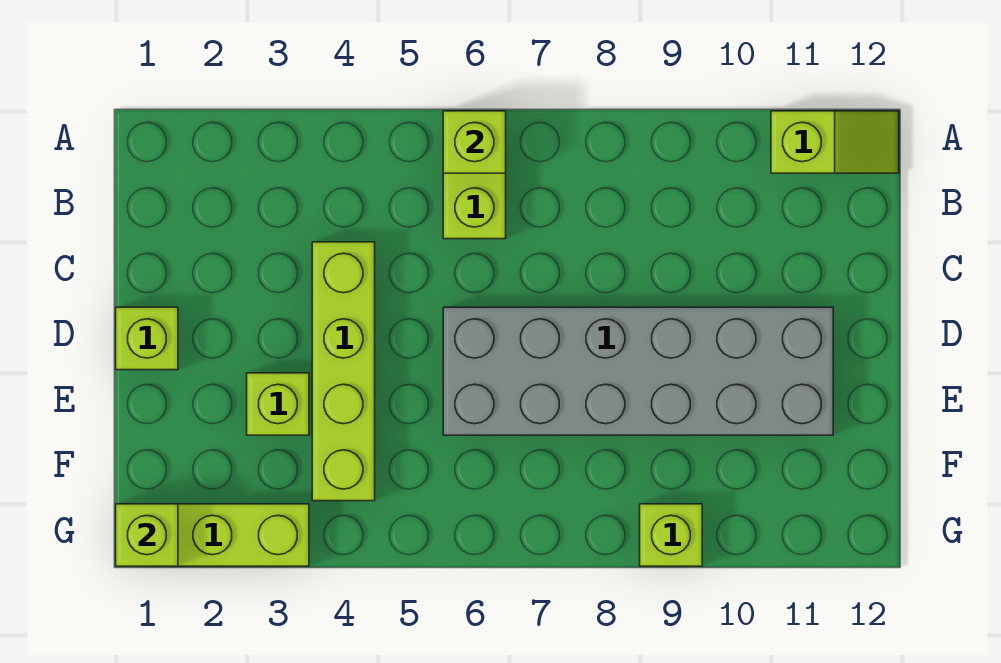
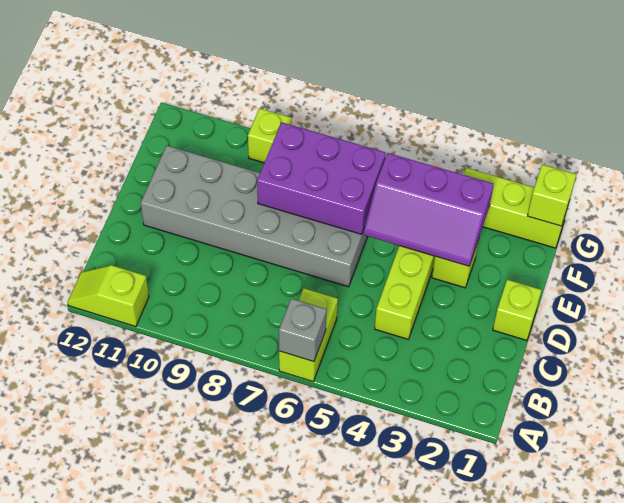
lime brick A6 level 2 -> grey brick A6 level 2
none -> purple slope E3:F5 level 2 top F
none -> purple brick E6:F8 level 2

